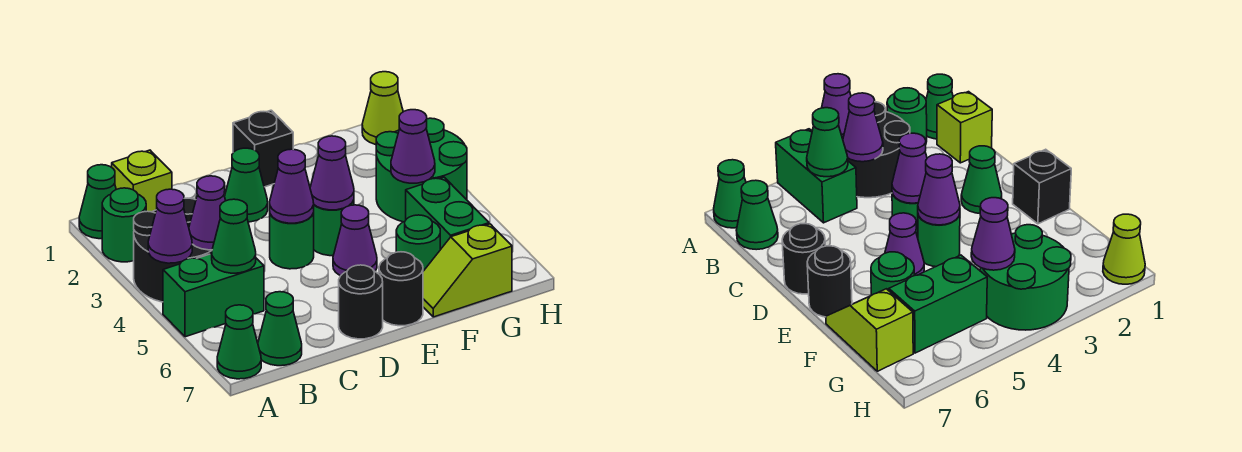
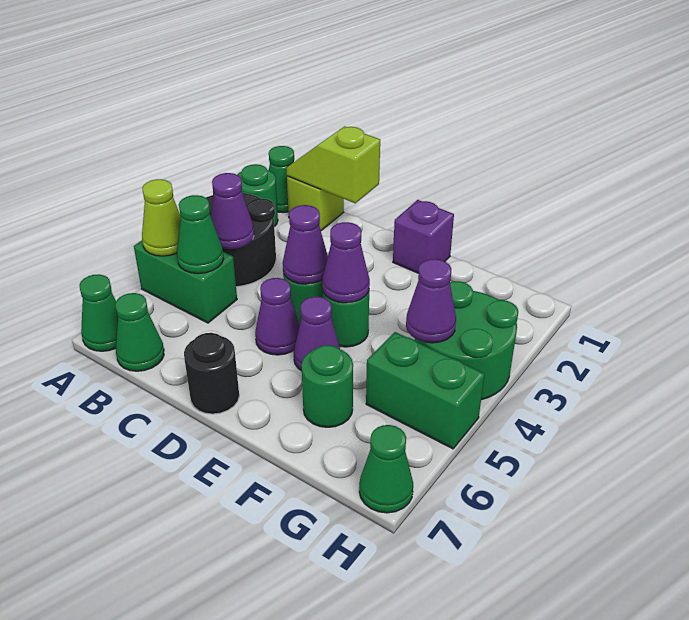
purple cone A4 level 2 -> purple cone D5 level 1
green cone D2 level 1 -> green cone H7 level 1
black brick E1 level 1 -> purple brick E1 level 1
black round brick E7 level 1 -> none
lime slope F7:G7 level 1 top G -> lime slope B1:C1 level 2 top C
green brick G5:G6 level 1 -> green brick G5:H5 level 1
lime cone H1 level 1 -> lime cone A5 level 2

